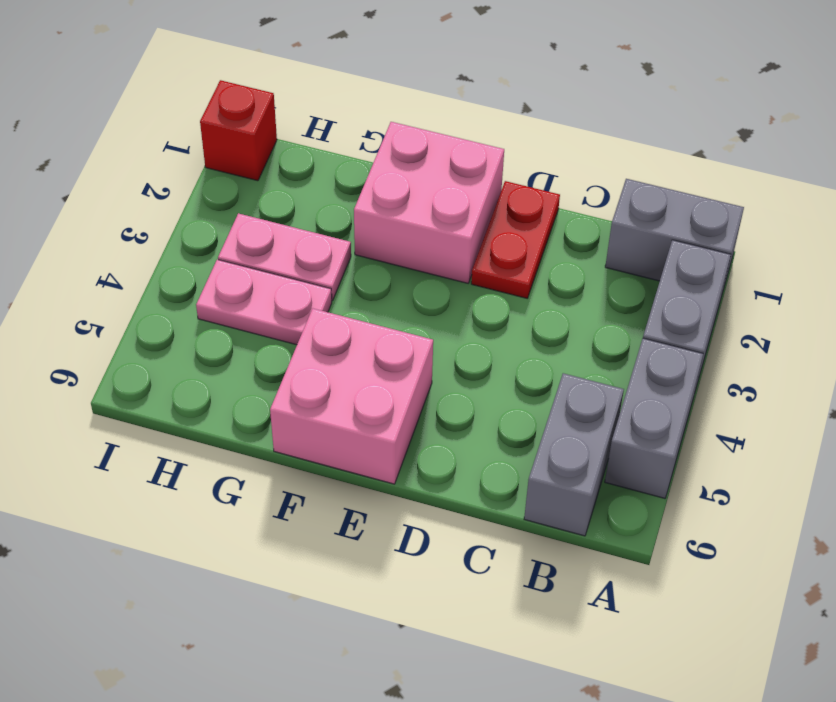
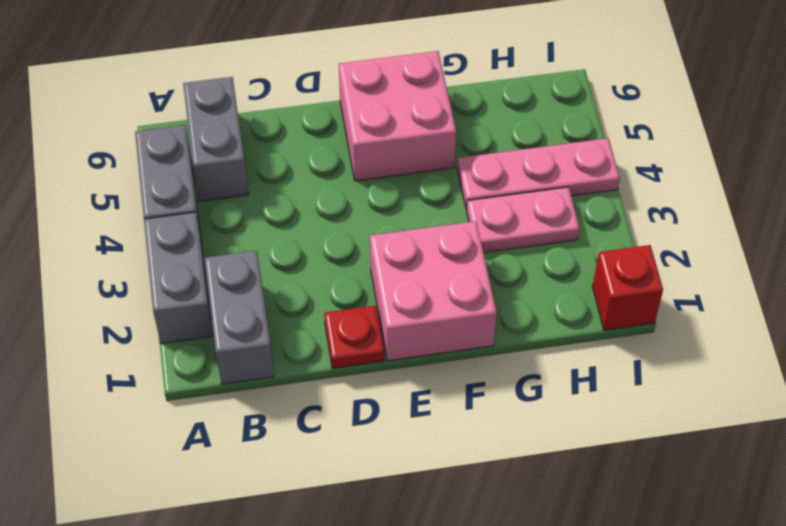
grey brick A1:B1 level 1 -> grey brick B1:B2 level 1
red plate D1:D2 level 1 -> red plate D1 level 1
pink plate G4:H4 level 1 -> pink plate G4:I4 level 1

